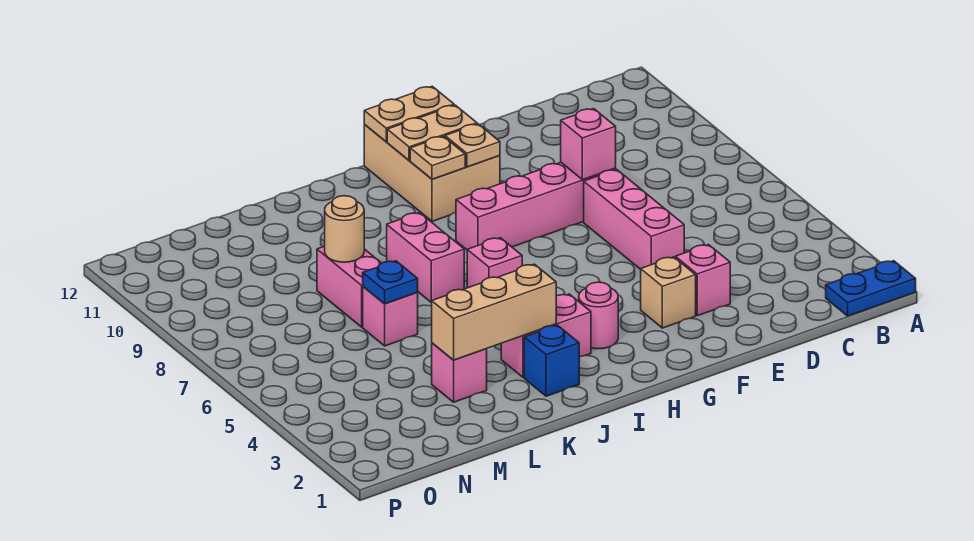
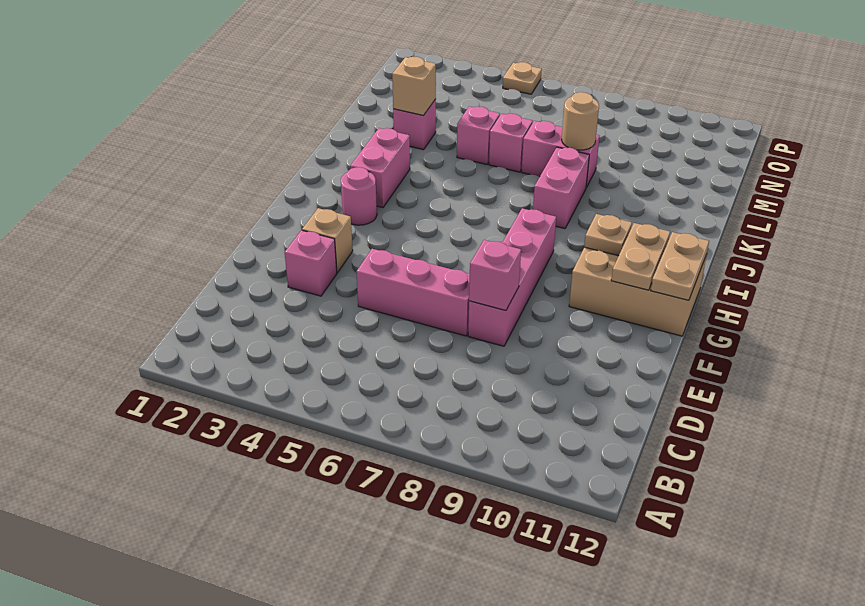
blue plate A1:B1 level 1 -> none
tan plate G10 level 2 -> tan plate P5 level 1
pink brick I6 level 1 -> pink brick L5 level 1
blue brick J2 level 1 -> none
tan brick J3:L3 level 2 -> tan brick L3 level 2
pink brick J7:J8 level 1 -> pink brick J8:K8 level 1
blue plate L6 level 2 -> none

